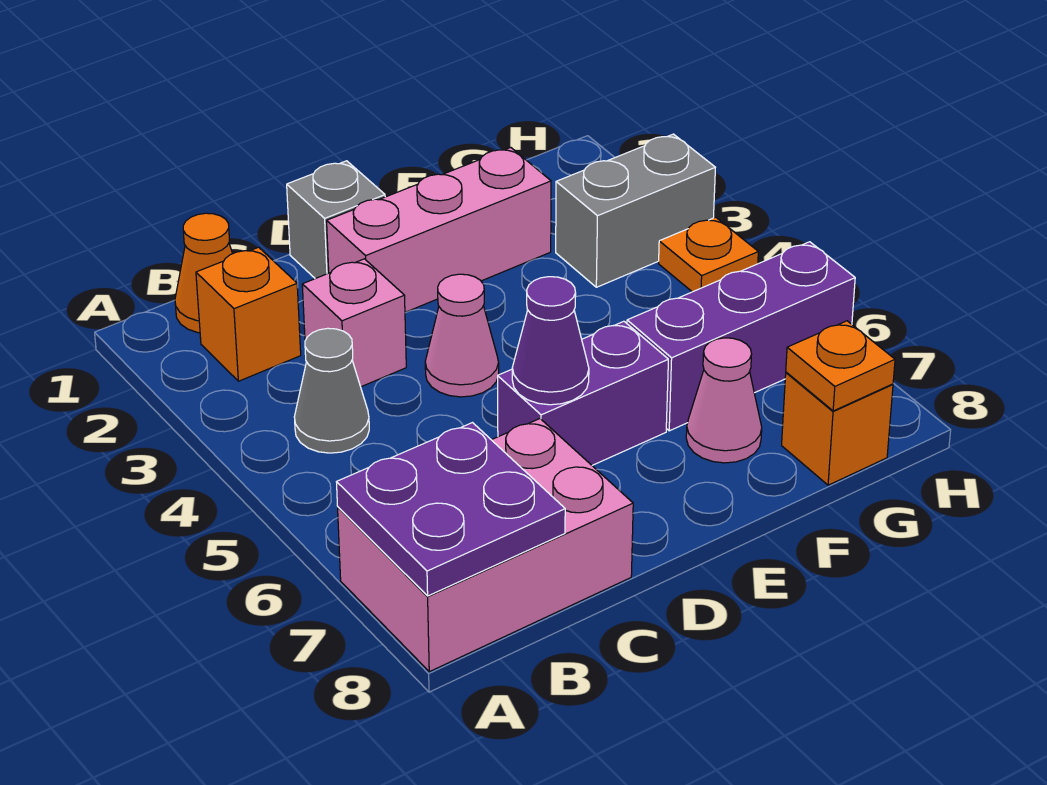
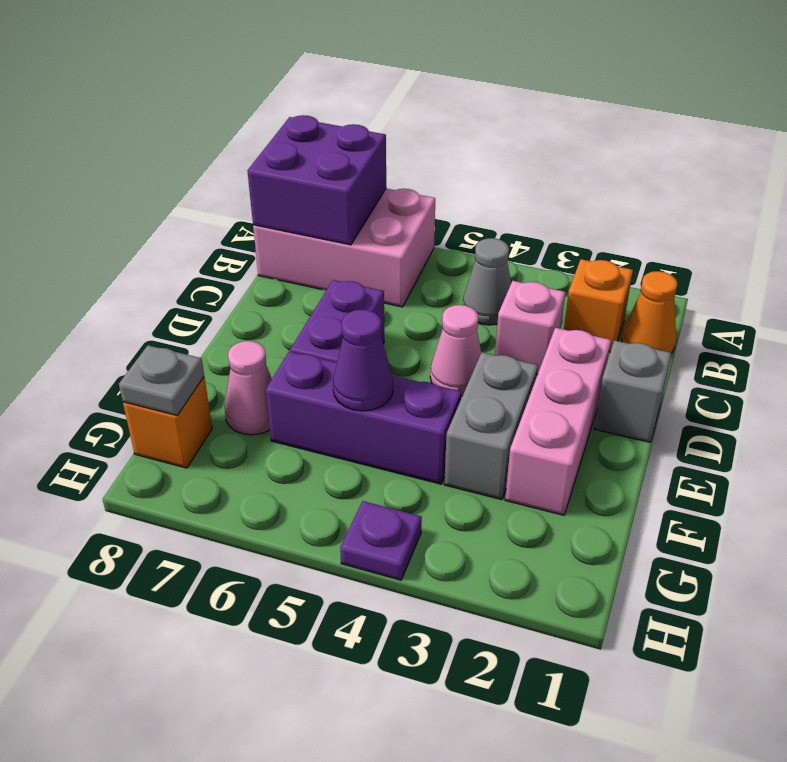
pink brick A7:C8 level 1 -> pink brick A6:B8 level 1
purple plate A7:B8 level 2 -> purple brick A7:B8 level 2
purple cone D6 level 2 -> purple cone F5 level 2
purple brick F6:H6 level 1 -> purple brick F4:F6 level 1
grey brick G3:H3 level 1 -> grey brick E3:F3 level 1
orange plate G8 level 2 -> grey plate G8 level 2
orange plate H4 level 1 -> purple plate H4 level 1

